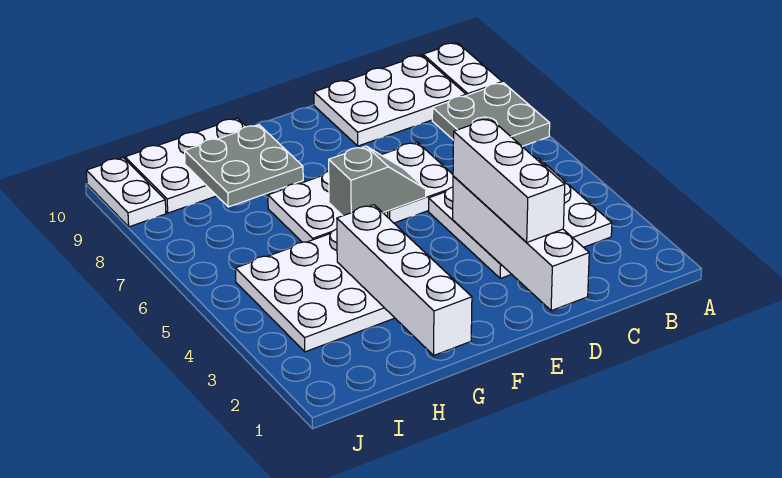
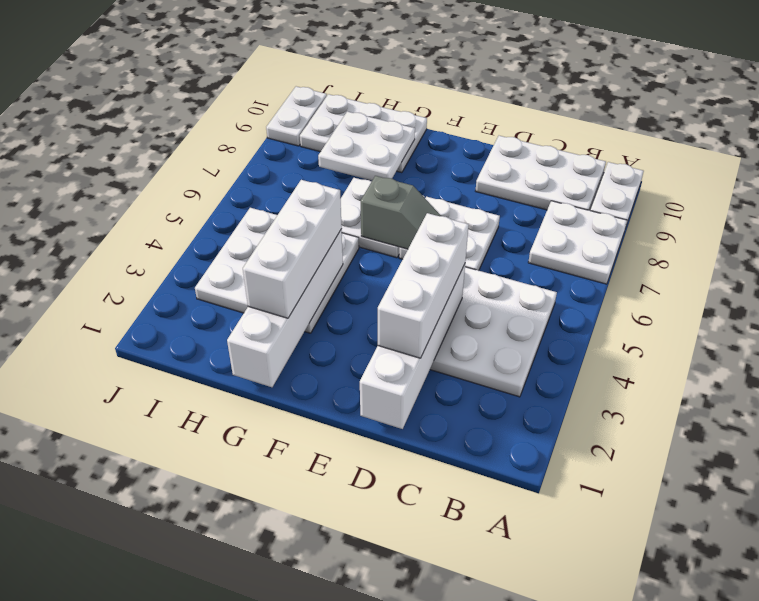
grey plate A7:B8 level 1 -> white plate A7:B8 level 1
none -> white brick G2:G4 level 3
grey plate G8:H9 level 2 -> white plate G8:H9 level 2

